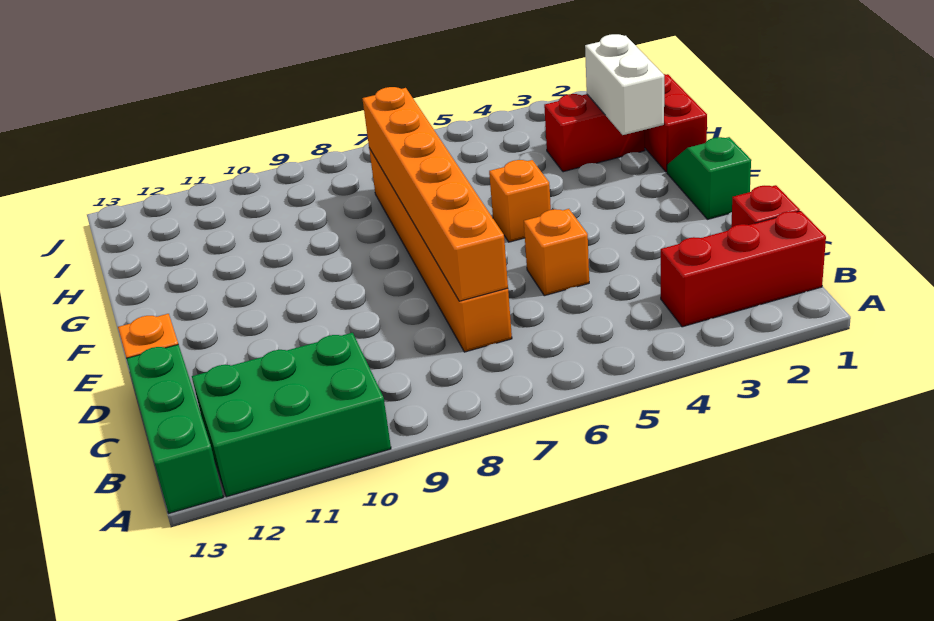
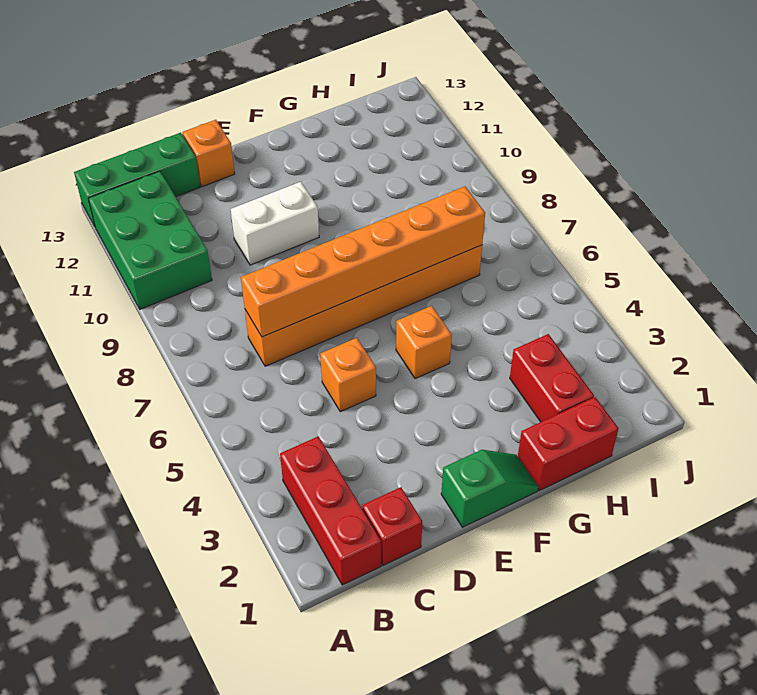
white brick G2:H2 level 2 -> white brick D10:E10 level 1

